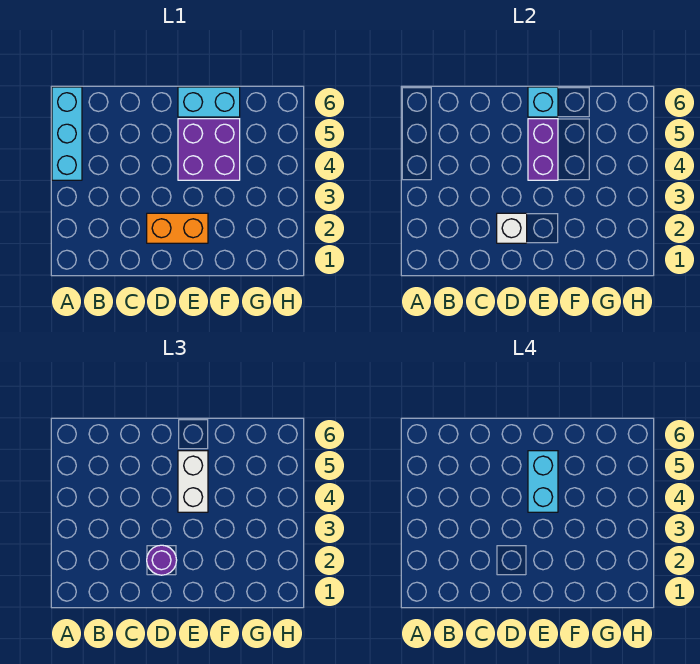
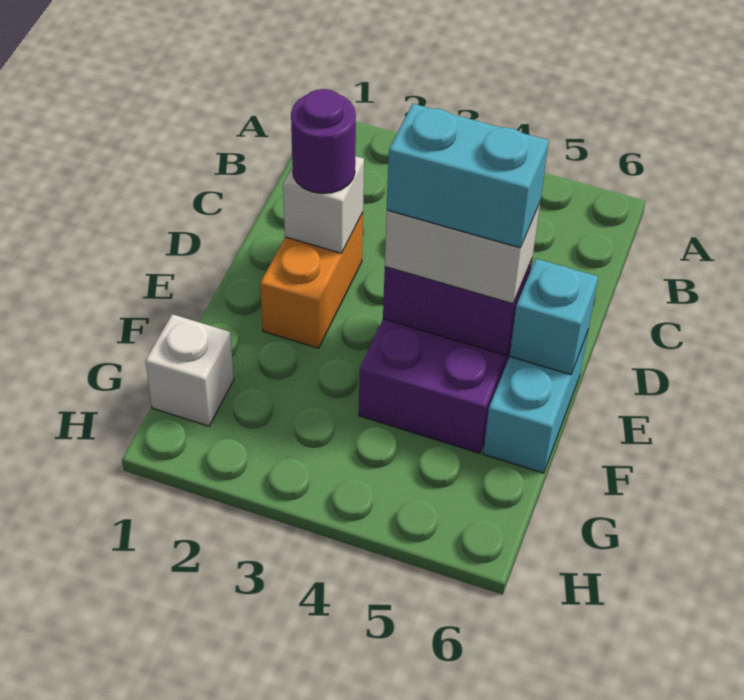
cyan brick A4:A6 level 1 -> none
none -> white brick G1 level 1

